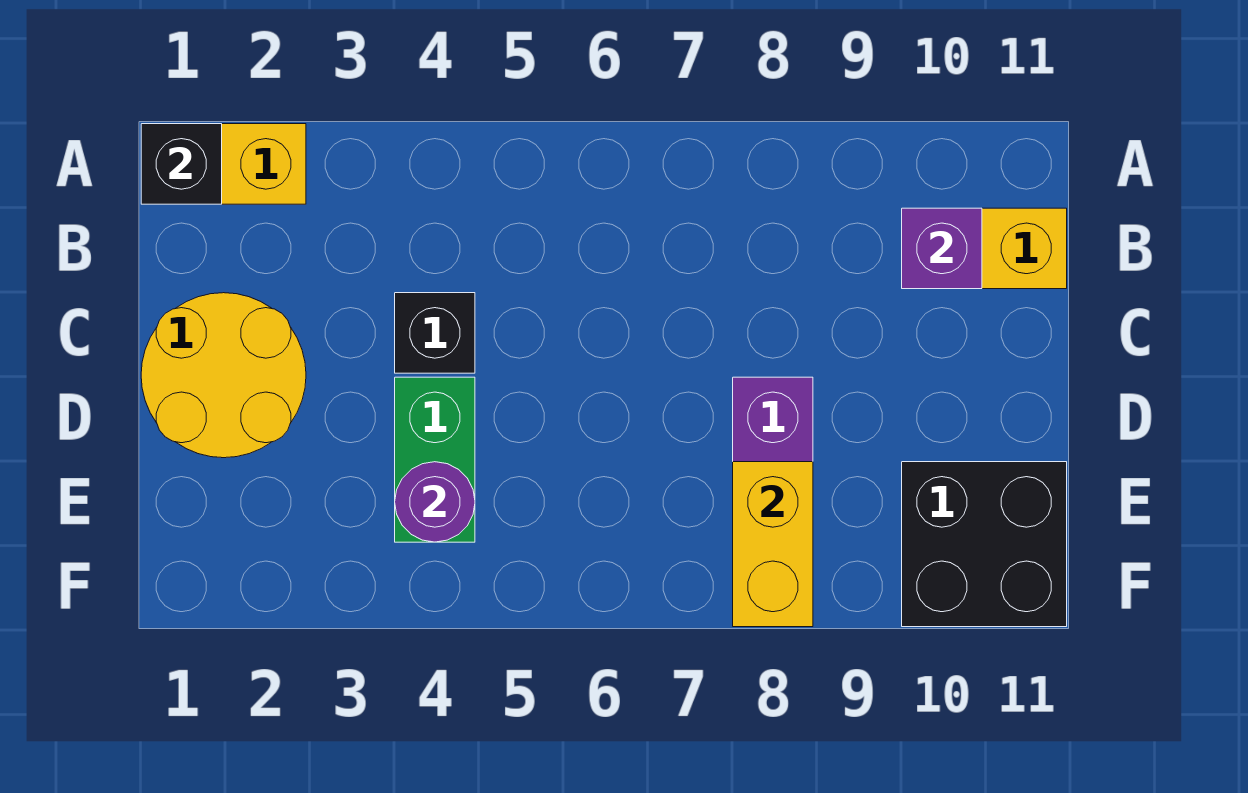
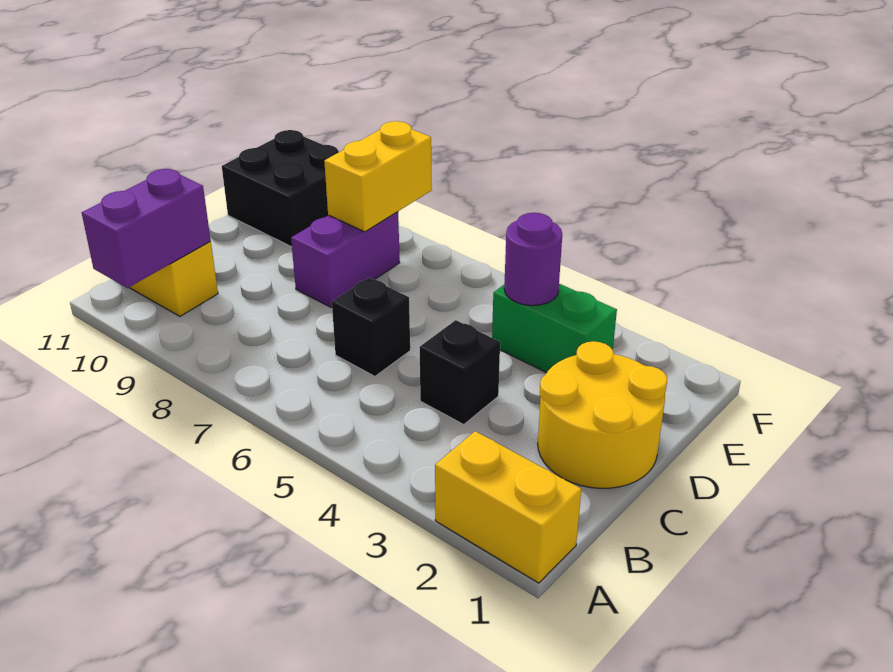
black brick A1 level 2 -> black brick C6 level 1
purple brick B10 level 2 -> purple brick A10:B10 level 2
green brick D4:E4 level 1 -> green brick E3:E4 level 1

